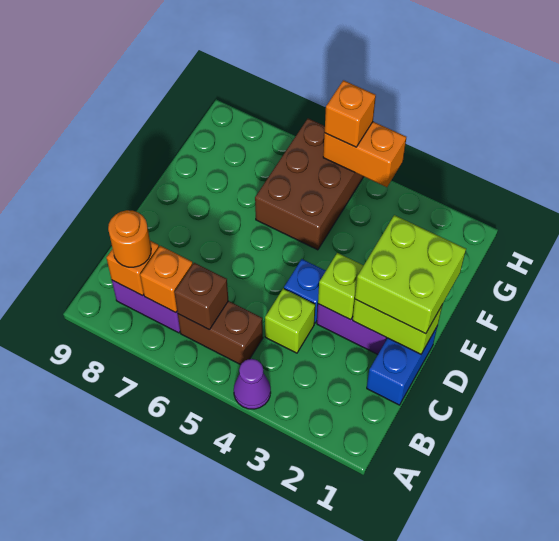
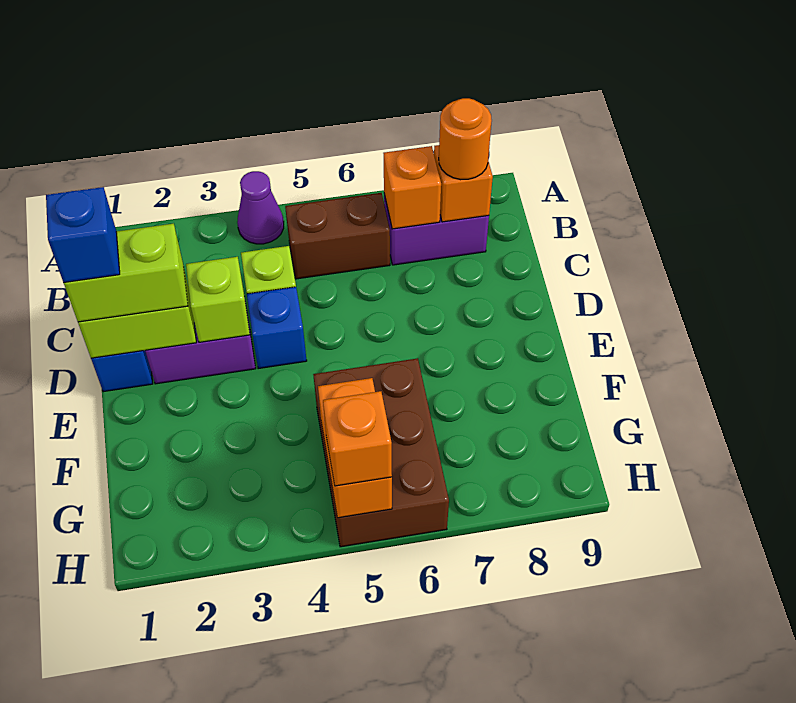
brown brick B6 level 2 -> none
lime brick D1:E2 level 3 -> lime brick D1:D2 level 3
none -> blue brick D1 level 4
orange brick H4:H5 level 2 -> orange brick G5:H5 level 2

